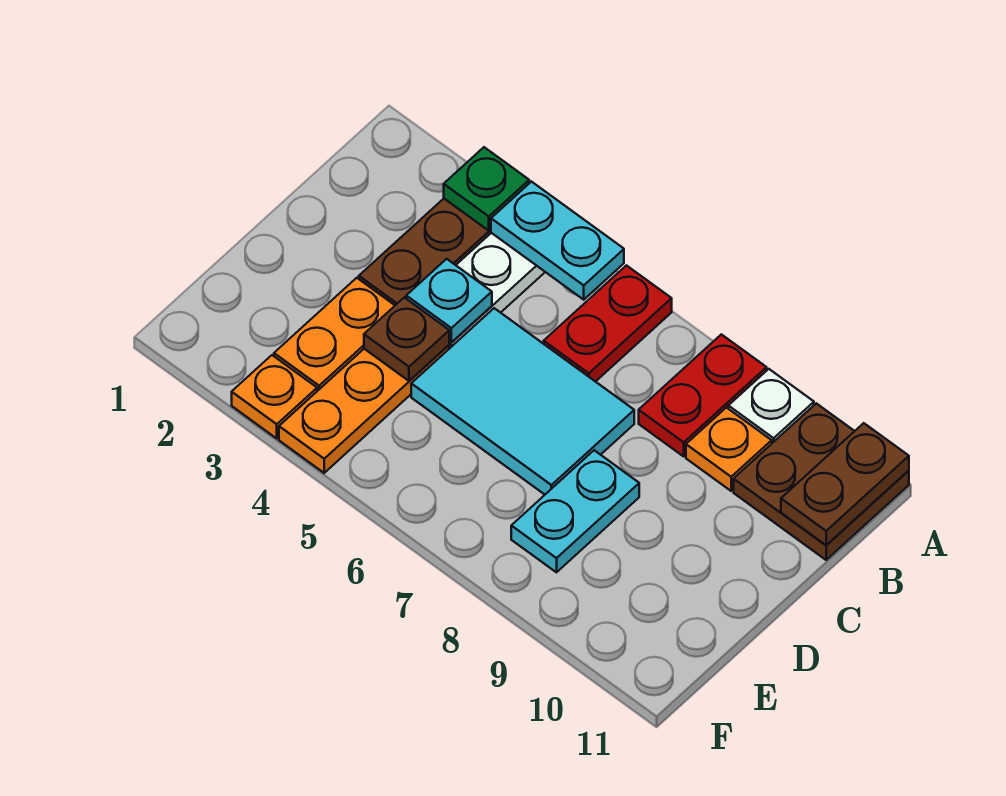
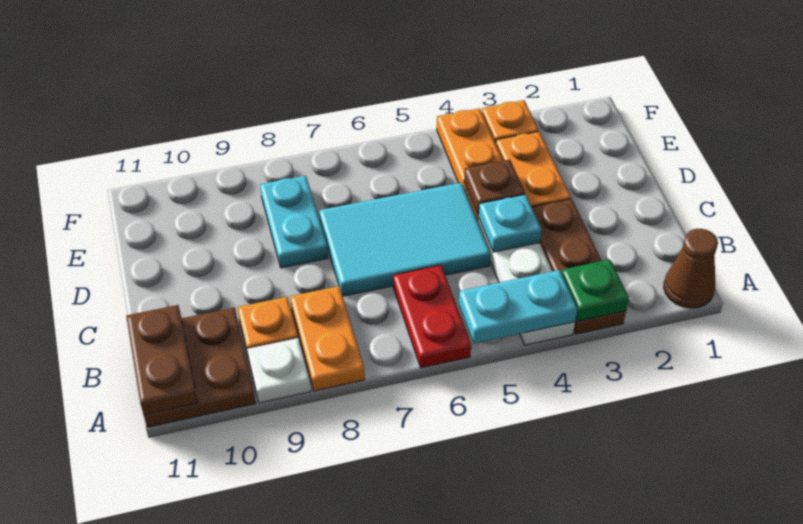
none -> brown cone A1 level 1
red plate A8:B8 level 1 -> orange plate A8:B8 level 1

